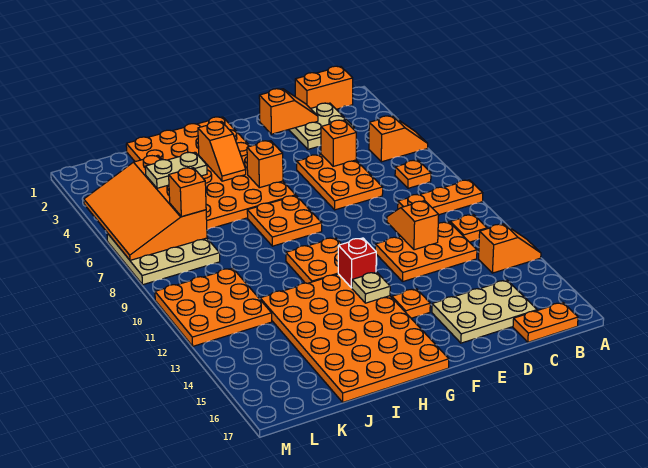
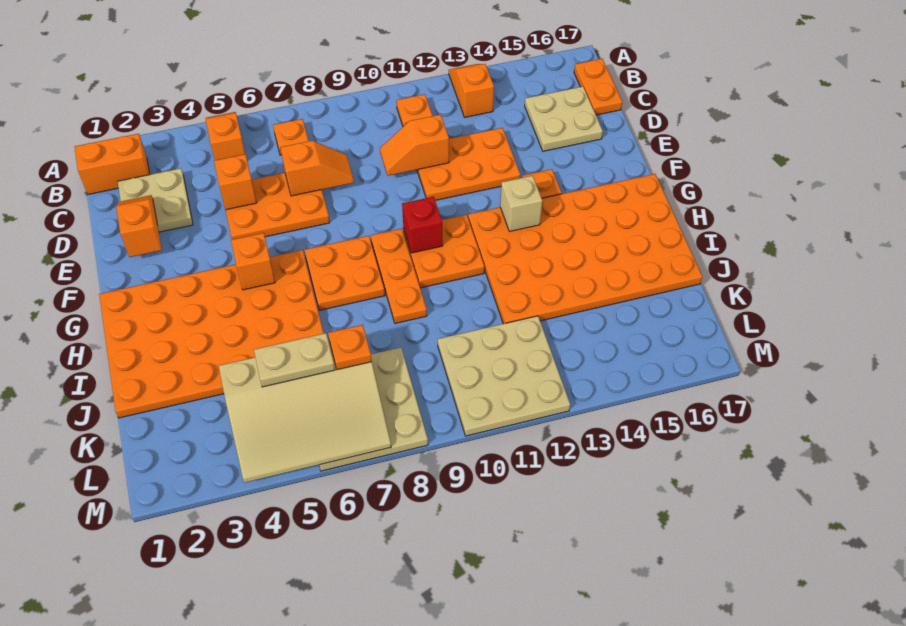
orange plate A9:C9 level 1 -> orange plate G9:I9 level 1
orange brick B1:C1 level 1 -> orange brick B1:B2 level 1
orange plate C11:E12 level 1 -> orange plate D11:E13 level 1
tan plate C15:E16 level 1 -> tan plate C15:D16 level 1
red brick G12 level 2 -> red brick G10 level 2
tan plate G13 level 2 -> tan brick G13 level 2
orange slope H3:H4 level 2 top 3 -> orange slope D7:D8 level 2 top 7
tan plate J5:K5 level 3 -> tan plate K5:K6 level 3
orange slope K4:M7 level 2 top K -> tan slope K4:M7 level 2 top K
orange brick K7 level 3 -> orange plate K7 level 3
orange plate K10:M12 level 1 -> tan plate K10:M12 level 1

